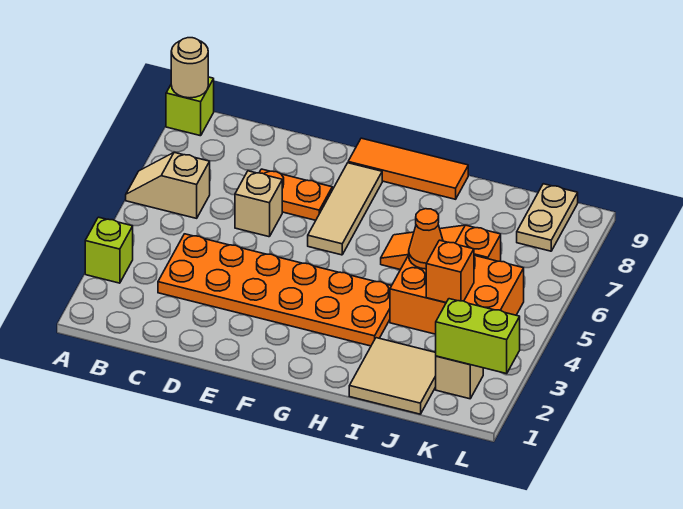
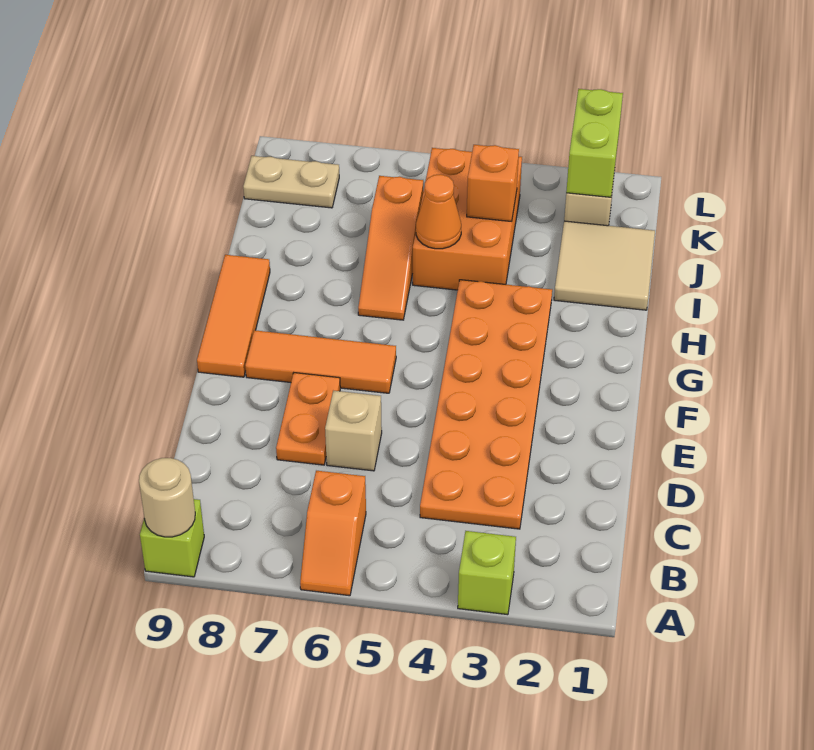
tan slope A6:B6 level 1 top B -> orange slope A6:B6 level 1 top B
tan tile F6:F8 level 1 -> orange tile F6:F8 level 1

